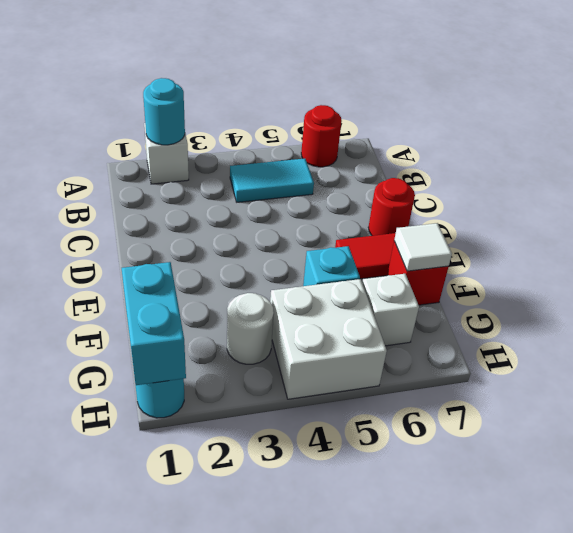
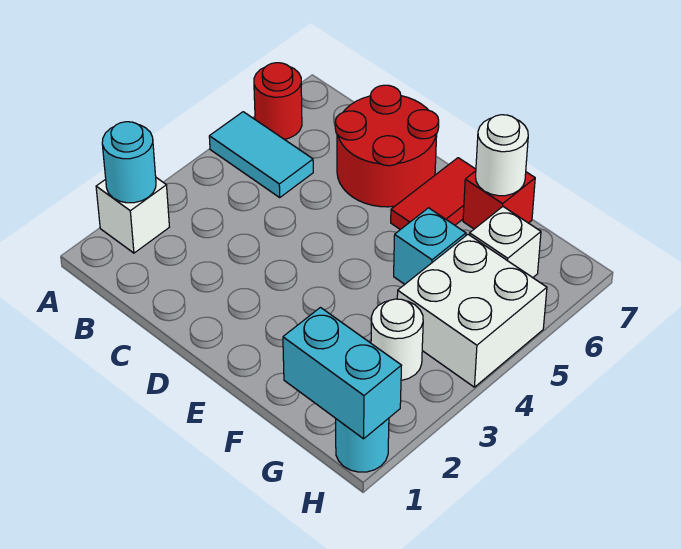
cyan tile B4:B5 level 1 -> cyan tile A5:B5 level 1
red round brick D7 level 1 -> red round brick C6:D7 level 1
white tile F7 level 2 -> white round brick F7 level 2

